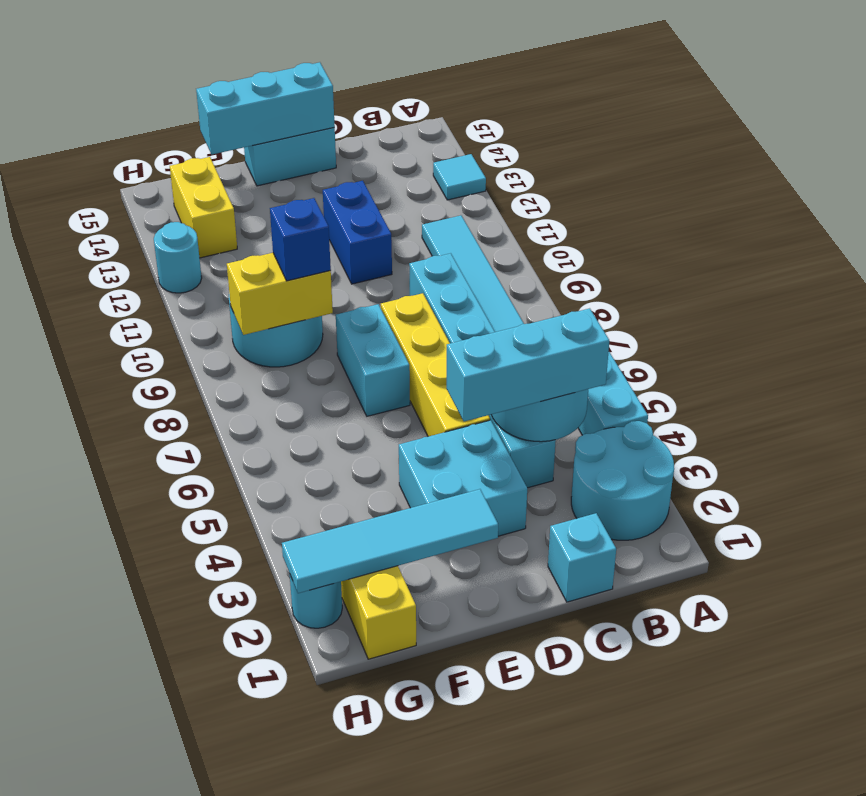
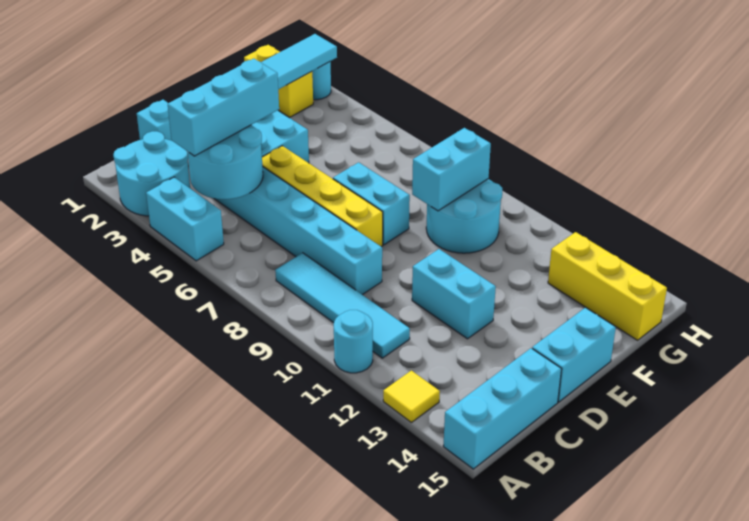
cyan tile A13 level 1 -> yellow tile A13 level 1
blue brick D11:D12 level 1 -> cyan brick D11:D12 level 1
cyan brick D15:F15 level 2 -> cyan brick A15:C15 level 1
yellow brick F9:G9 level 2 -> cyan brick F9:G9 level 2
blue brick F9 level 3 -> none
yellow brick G13:G14 level 1 -> yellow brick G13:G15 level 1
cyan round brick H12 level 1 -> cyan round brick A11 level 1

